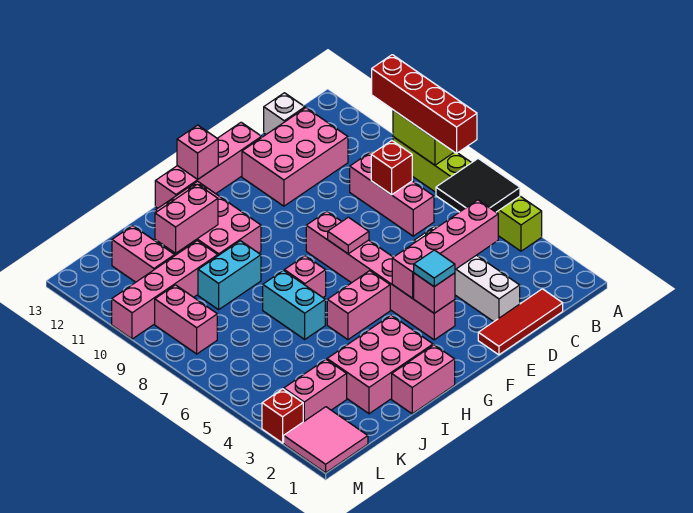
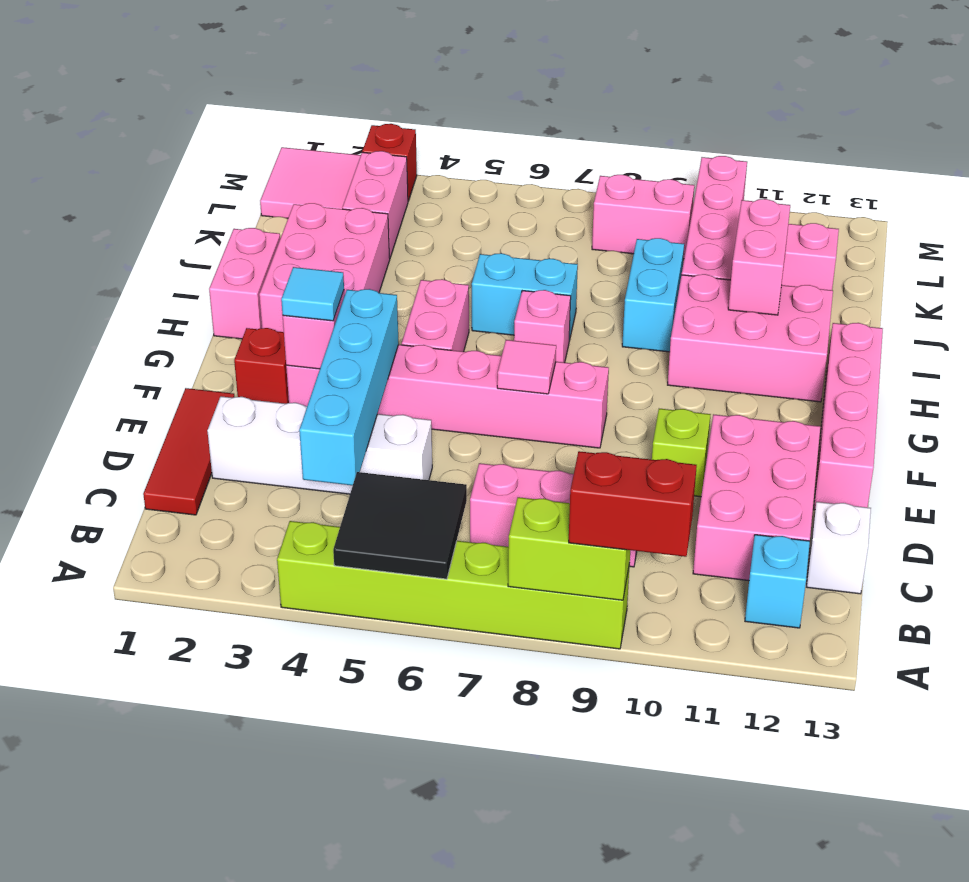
red brick A7:A10 level 3 -> red brick A9:A10 level 3
none -> cyan brick B12 level 1
pink brick C4:F4 level 2 -> cyan brick C4:F4 level 2
red brick C8 level 2 -> red brick F2 level 1
none -> lime brick E10 level 1
pink brick G13 level 2 -> none

